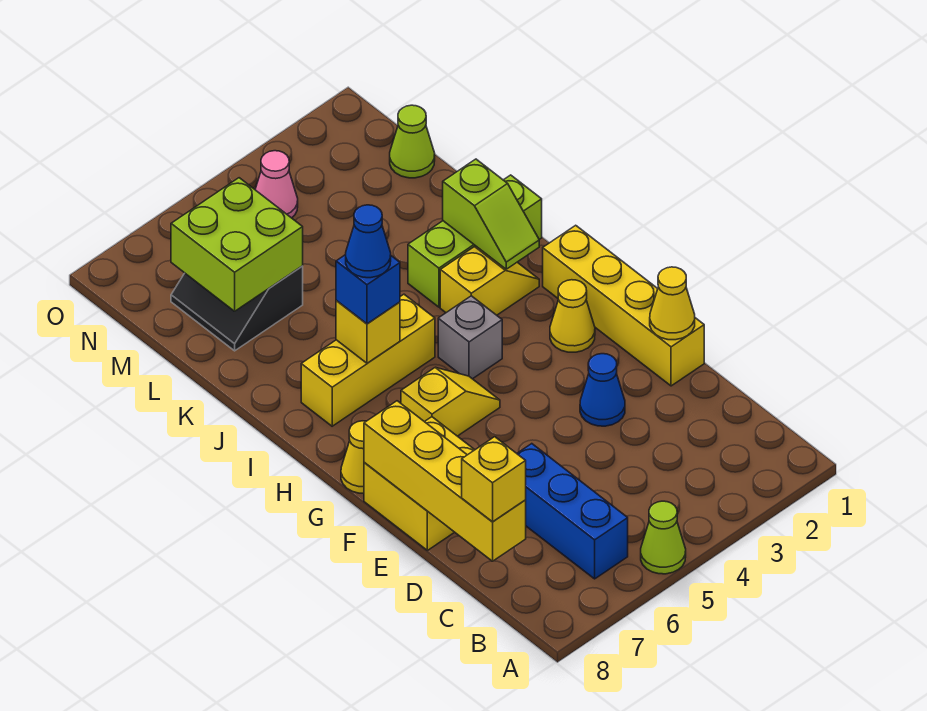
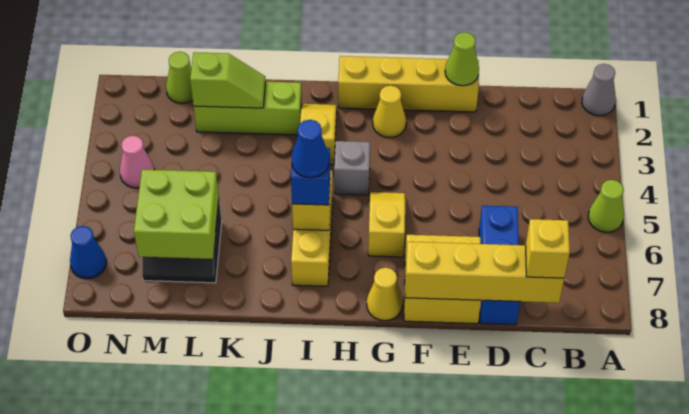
none -> grey cone A1 level 1
blue brick B6:D6 level 1 -> blue brick D6:D8 level 1
yellow cone E1 level 2 -> lime cone E1 level 2
blue cone E3 level 1 -> blue cone O7 level 1
lime slope I2:J2 level 2 top J -> lime slope K2:L2 level 2 top L
lime brick J1:J3 level 1 -> lime brick J2:L2 level 1

